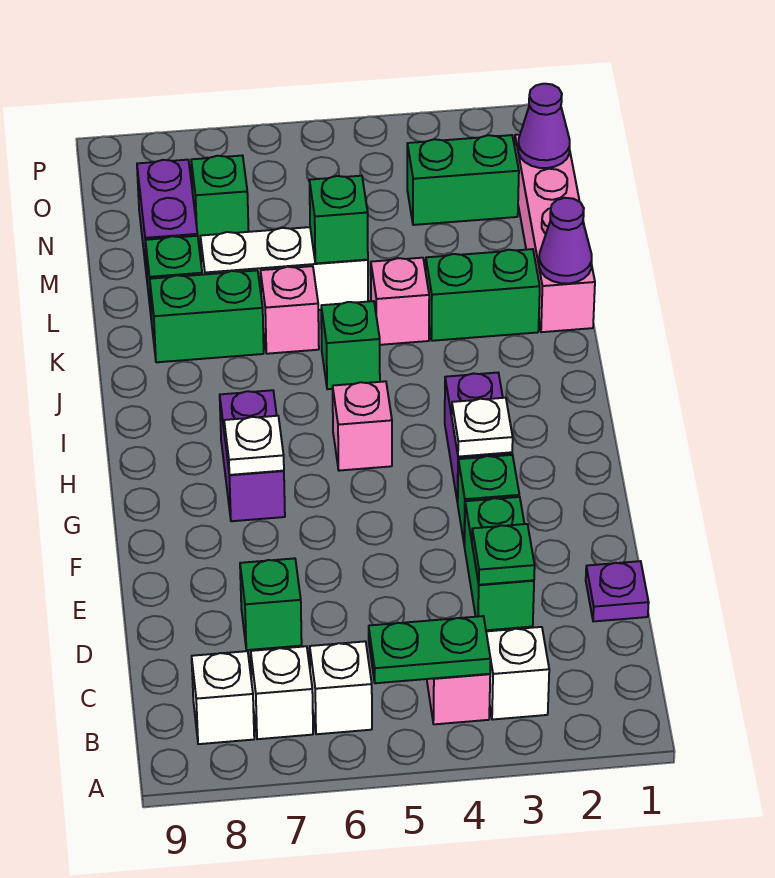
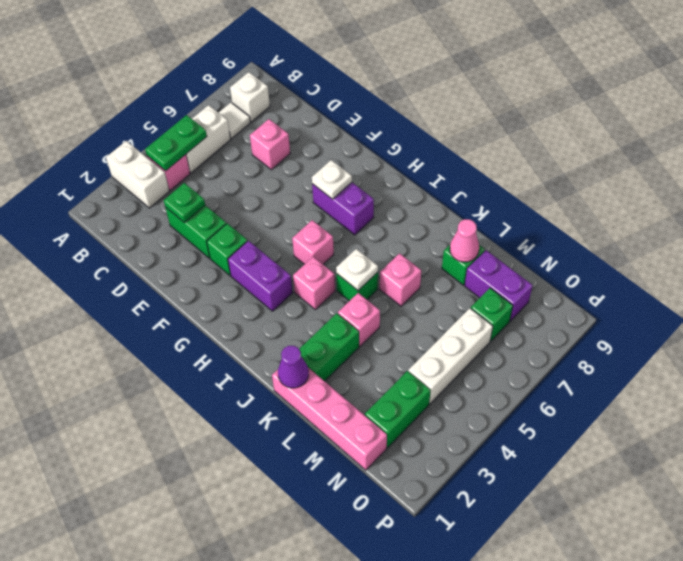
white brick B3 level 1 -> white brick A3:B3 level 1
white brick B6 level 1 -> white brick B5:B6 level 1
white brick B7 level 1 -> white tile B7 level 1
purple plate D1 level 1 -> none
green brick D7 level 1 -> pink brick D7 level 1
white plate G3 level 2 -> white plate J5 level 2
none -> pink brick I4 level 1
green brick K7:K8 level 1 -> none
white brick L5:L7 level 1 -> white brick N4:N6 level 1
green brick L5 level 2 -> none
none -> pink cone L8 level 2
purple cone N1 level 2 -> none

